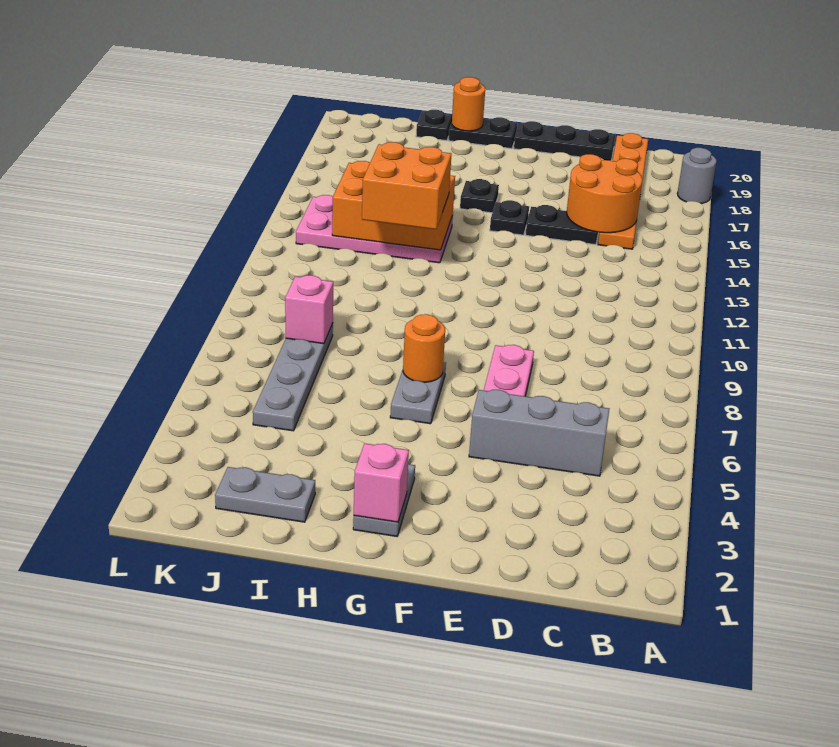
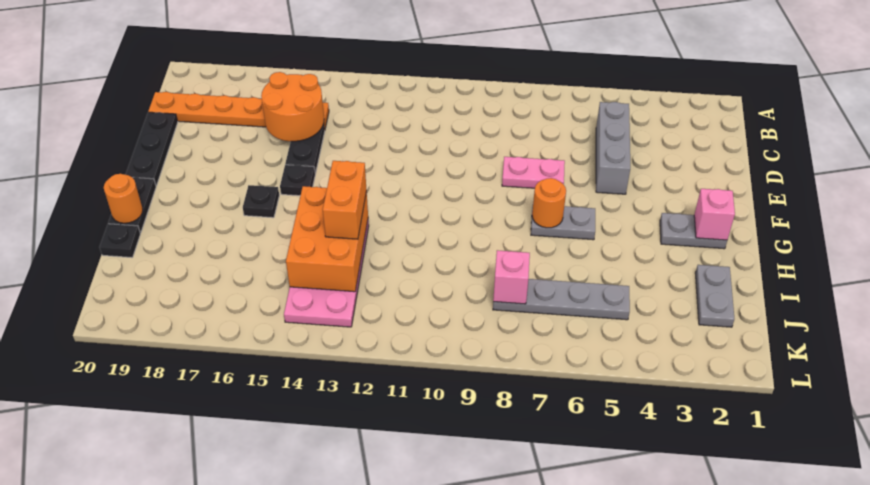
grey round brick A18 level 1 -> none
orange brick H12:I13 level 3 -> orange brick H13:I13 level 3

